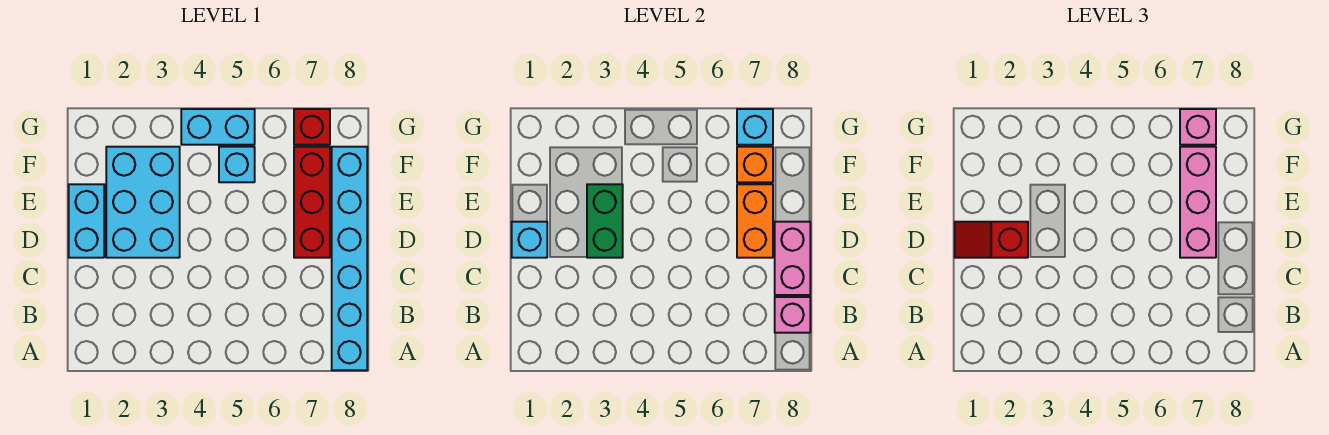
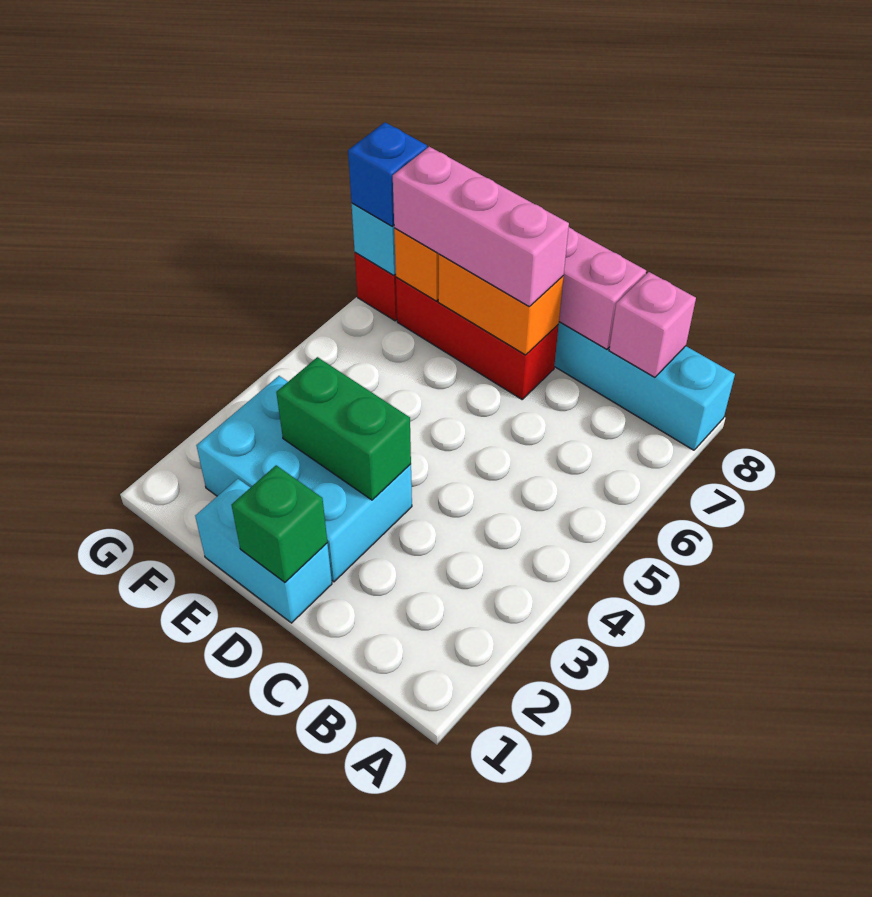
cyan brick D1 level 2 -> green brick D1 level 2
red slope D1:D2 level 3 top 2 -> none
cyan brick F5 level 1 -> none
cyan brick G4:G5 level 1 -> none
pink brick G7 level 3 -> blue brick G7 level 3

